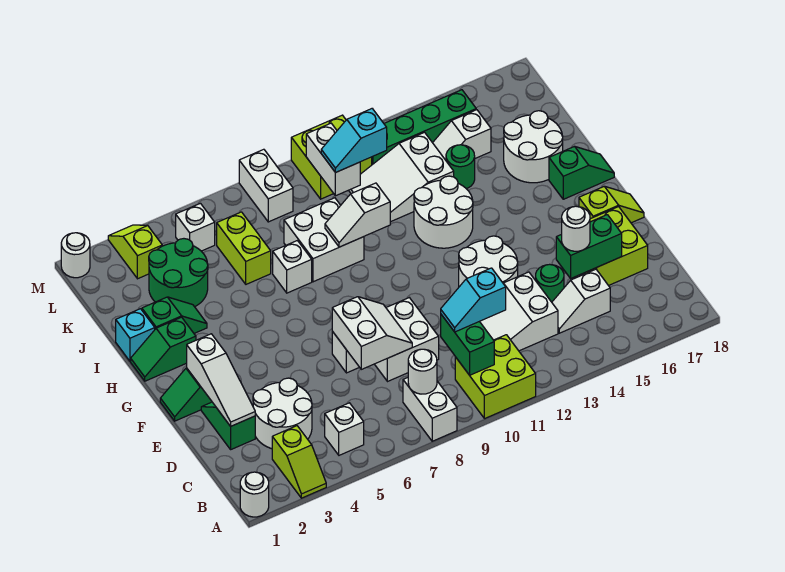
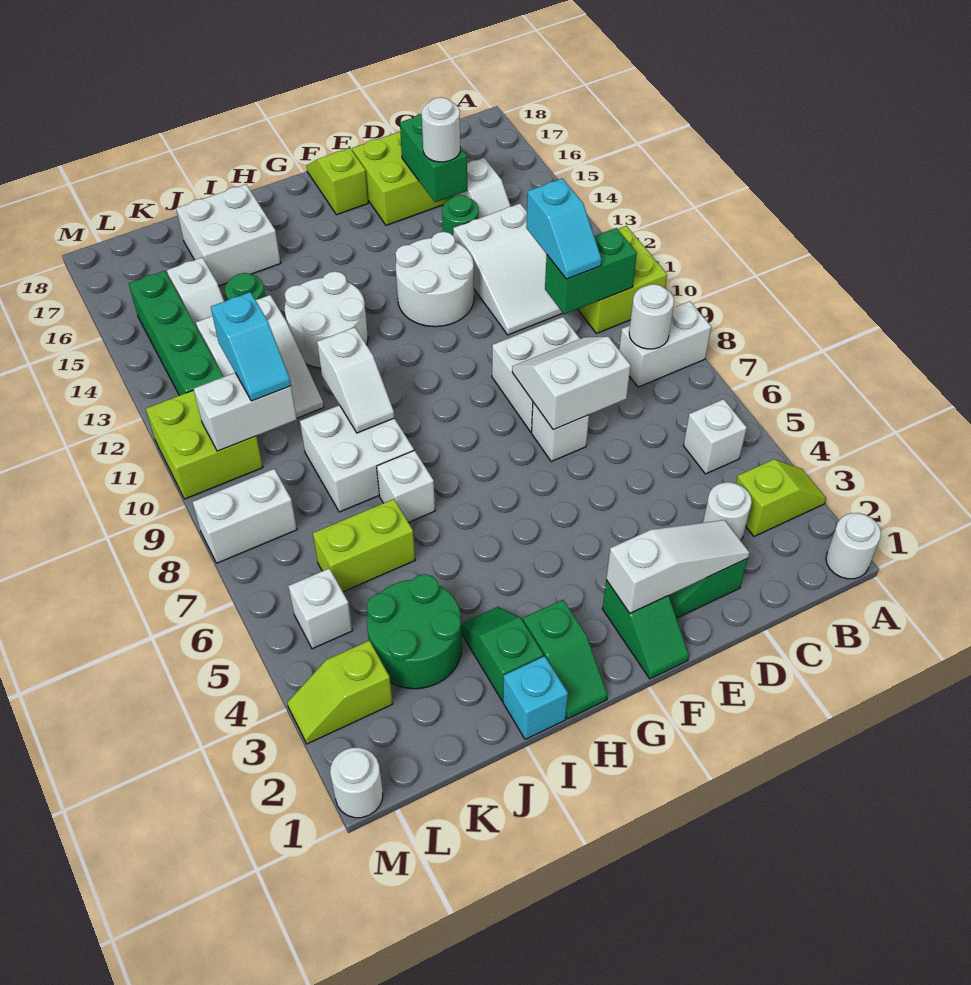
white round brick C3:D4 level 1 -> white round brick C3 level 1
green slope H17:H18 level 1 top 17 -> none
white round brick I16:J17 level 1 -> white brick I16:J17 level 1

